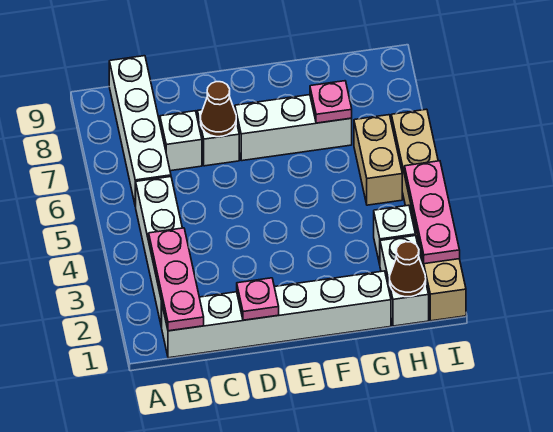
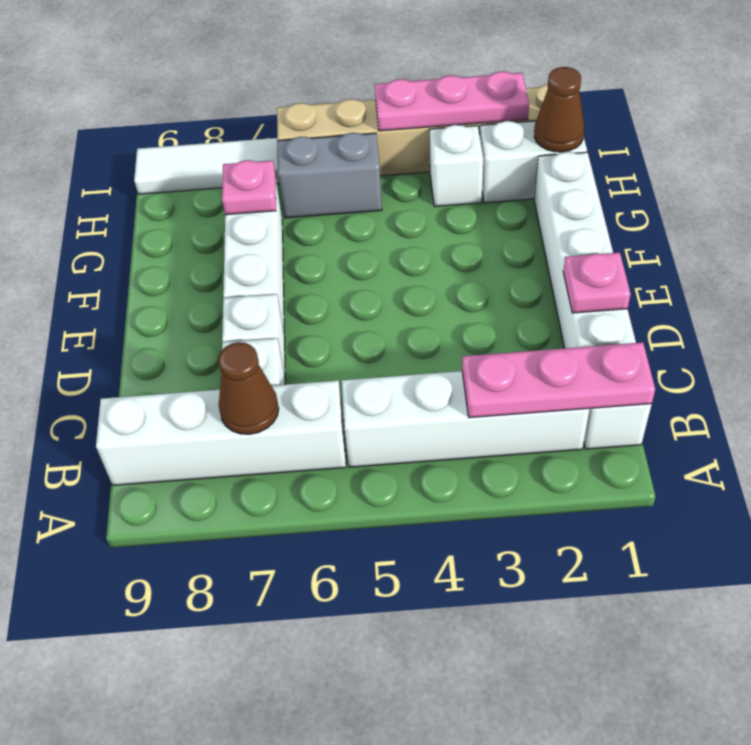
brown cone D7 level 2 -> brown cone B7 level 2
tan brick H5:H6 level 1 -> grey brick H5:H6 level 1
none -> white tile I7:I9 level 1

